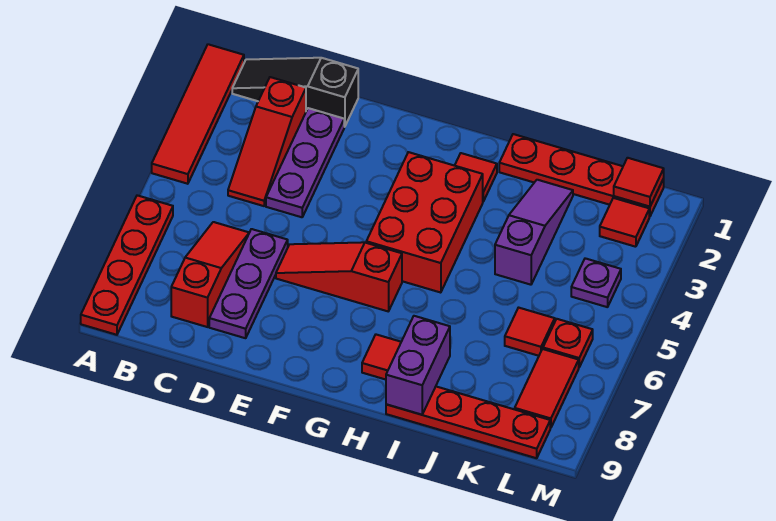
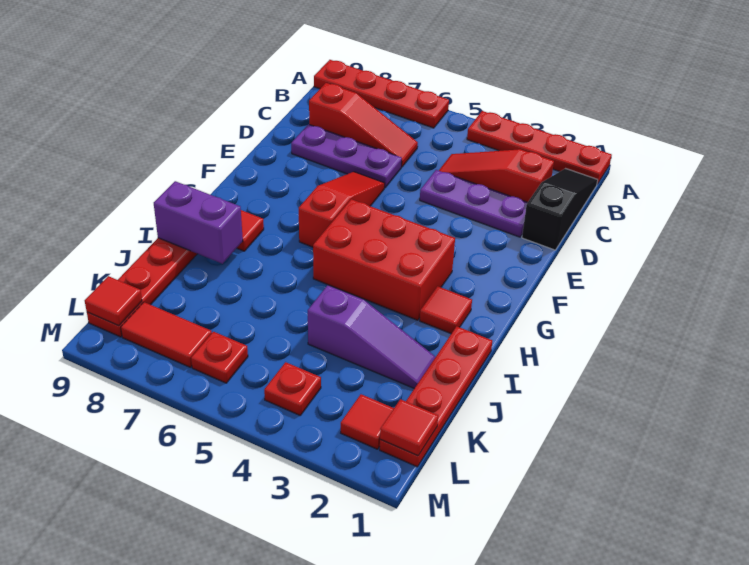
red tile A1:A4 level 1 -> red plate A1:A4 level 1
red tile K6 level 1 -> red tile L9 level 2
purple plate L4 level 1 -> red plate L4 level 1

